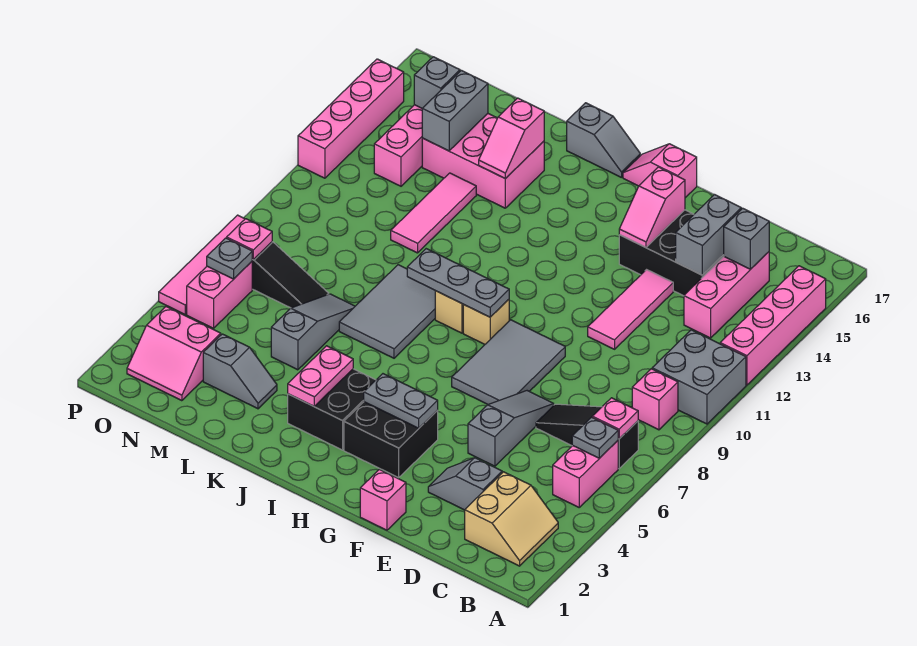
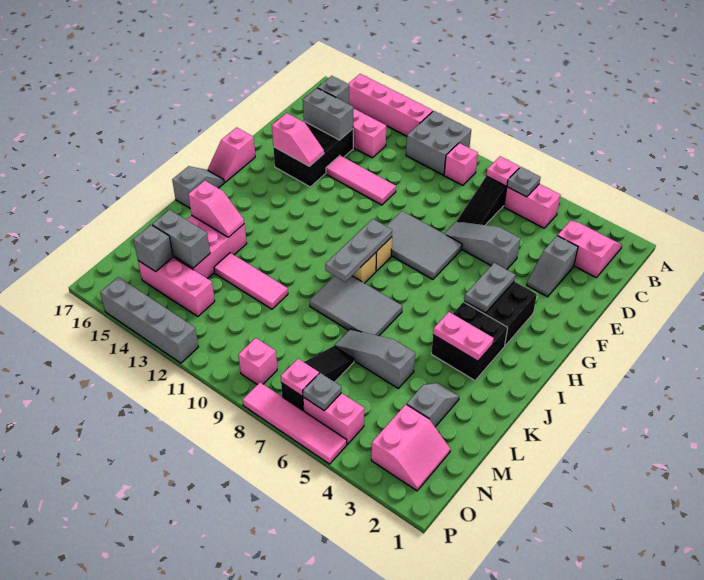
tan slope B2:C3 level 1 top C -> pink slope B2:C3 level 1 top C
pink brick F1 level 1 -> pink brick O9 level 1
pink brick P12:P15 level 1 -> grey brick P12:P15 level 1

